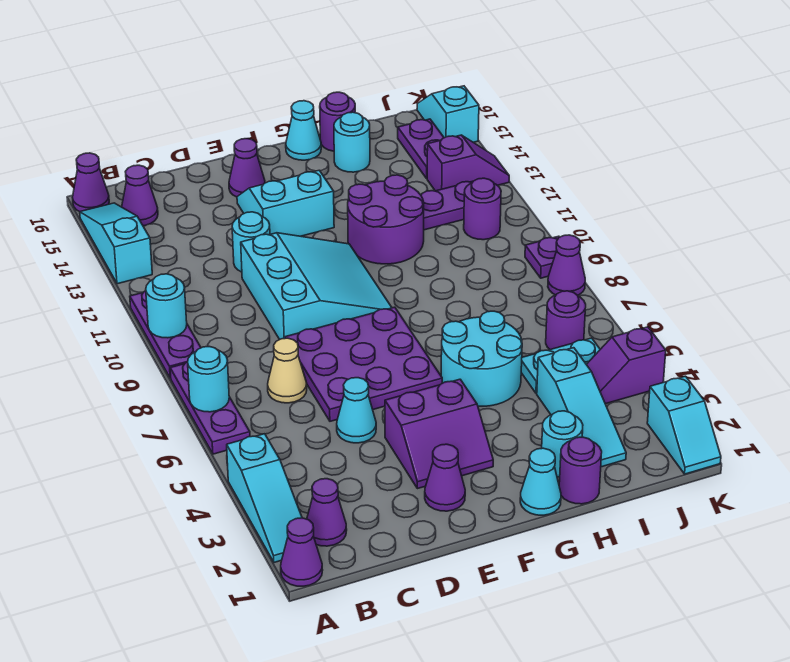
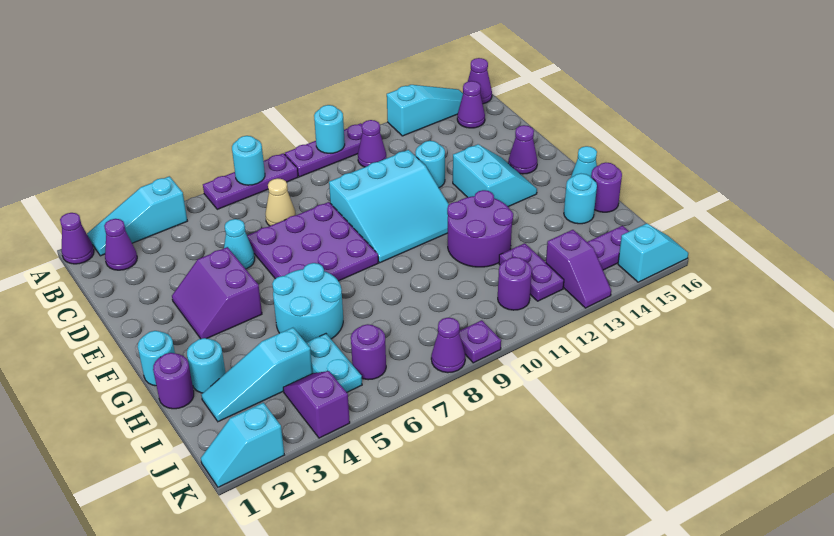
purple cone E2 level 1 -> purple cone B11 level 1
cyan cone G1 level 1 -> cyan round brick G1 level 1

